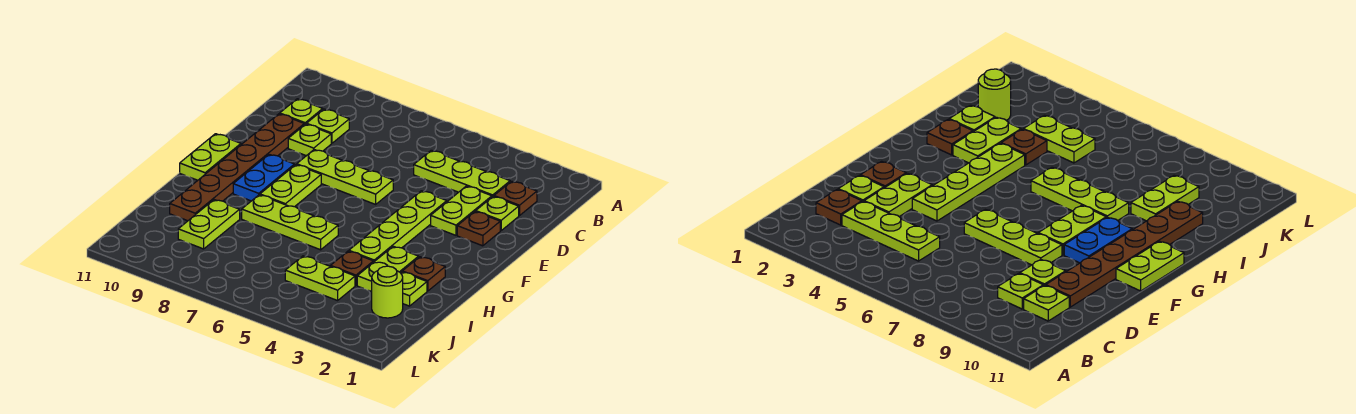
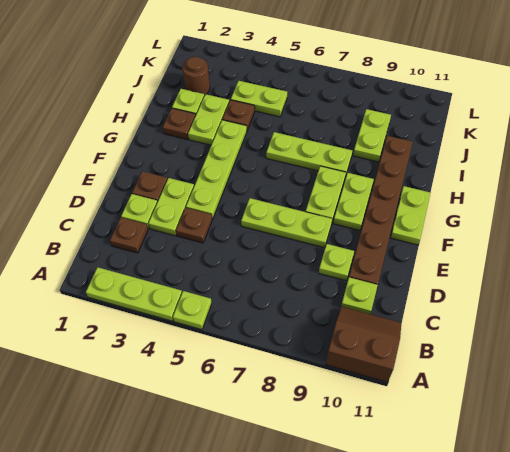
none -> brown slope A10:B11 level 1 top A
lime plate C3:C5 level 1 -> lime plate A2:A4 level 1
lime plate C9 level 1 -> lime plate A5 level 1
none -> brown plate D4 level 1
blue plate F9:G9 level 1 -> lime plate F9:G9 level 1
lime round brick J2 level 1 -> brown round brick J2 level 1

